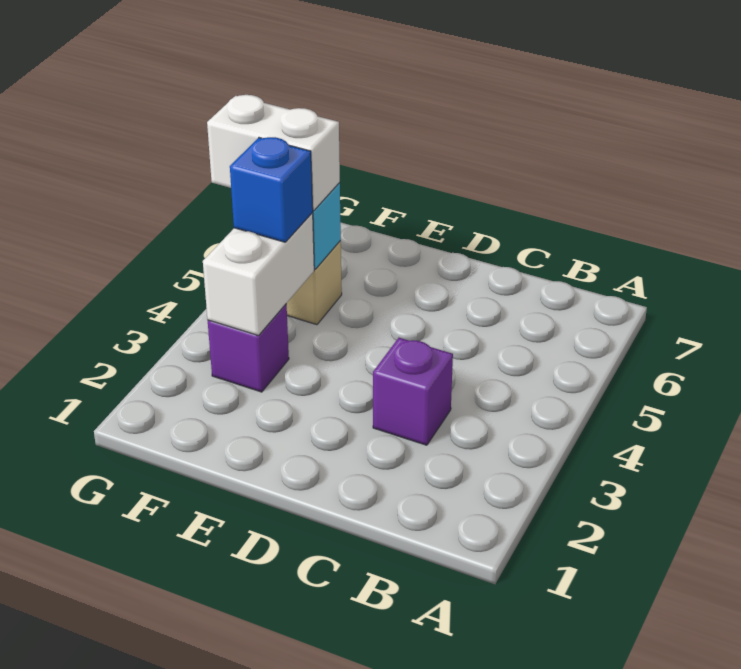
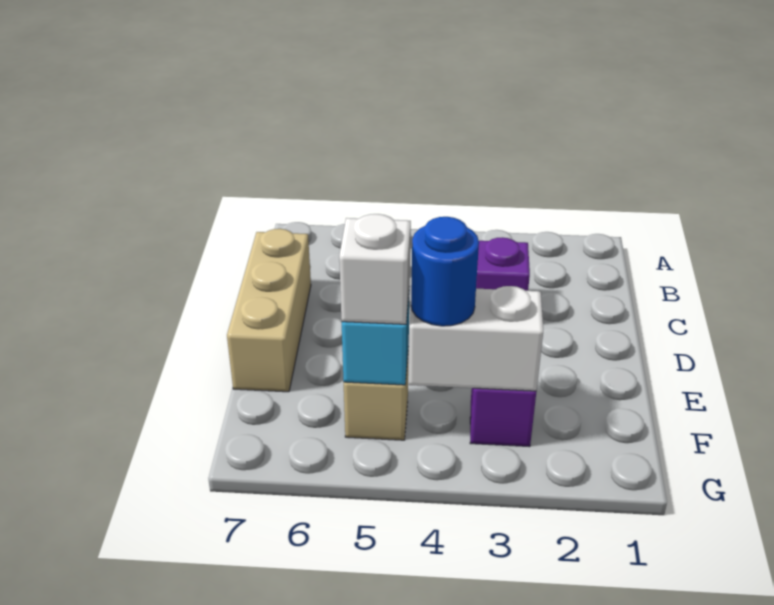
none -> tan brick C7:E7 level 1
blue brick F4 level 3 -> blue round brick F4 level 3
white brick F5:G5 level 3 -> white brick F5 level 3

